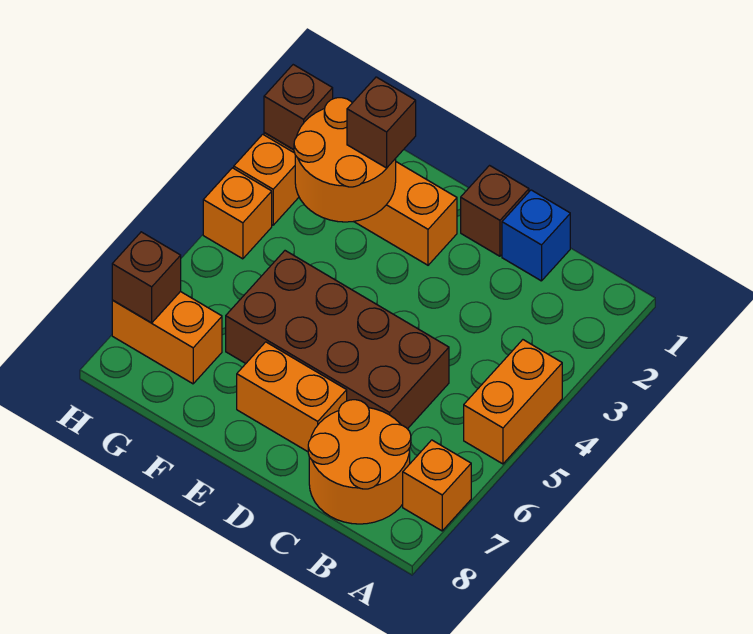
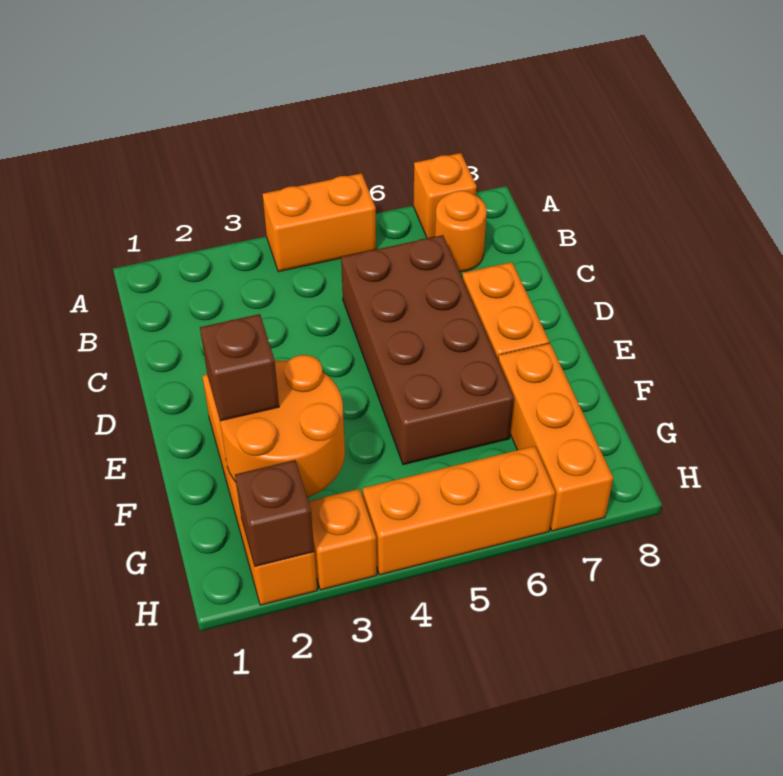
orange round brick B7:C8 level 1 -> orange round brick B7 level 1
blue brick C1 level 1 -> none
brown brick D1 level 1 -> none
orange brick G7:H7 level 1 -> orange brick F7:H7 level 1
orange brick H4 level 1 -> orange brick H4:H6 level 1
brown brick H7 level 2 -> none

